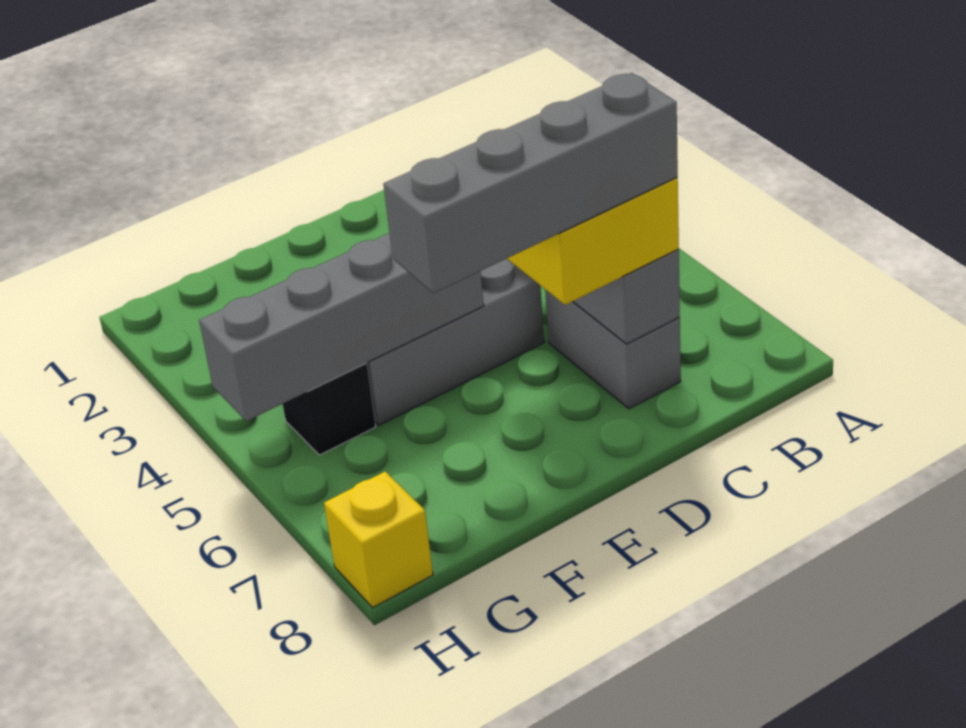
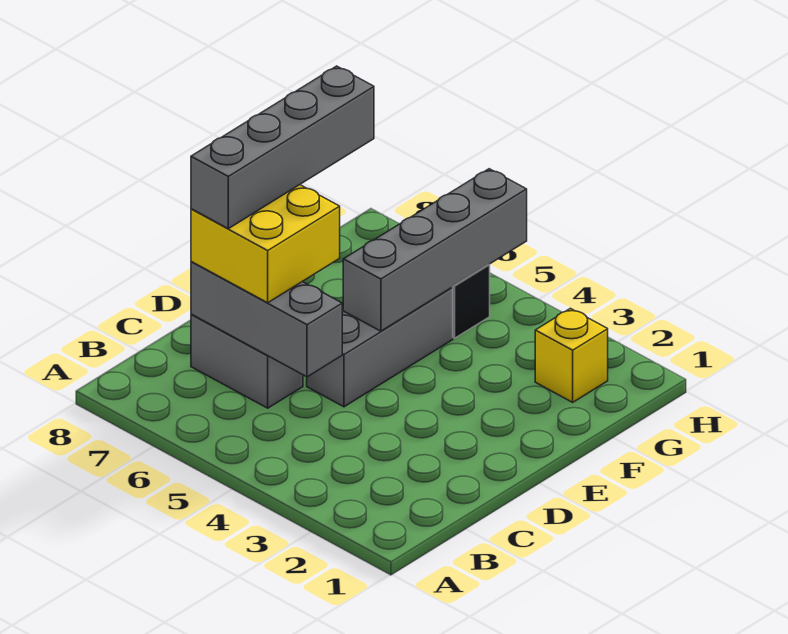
yellow brick H8 level 1 -> yellow brick G2 level 1

